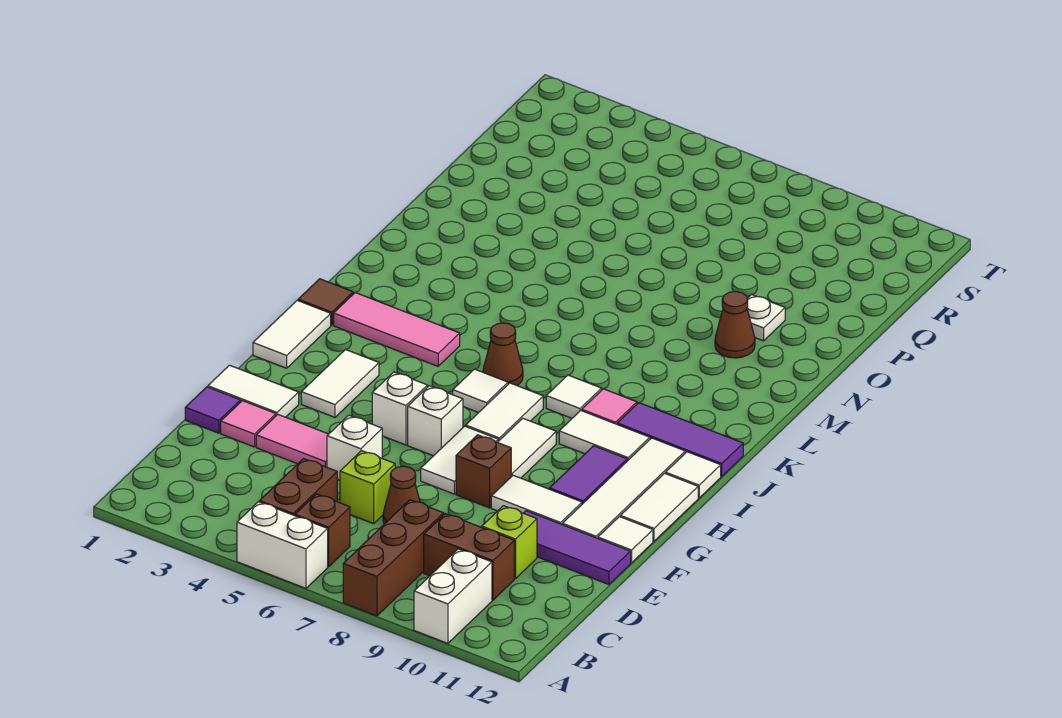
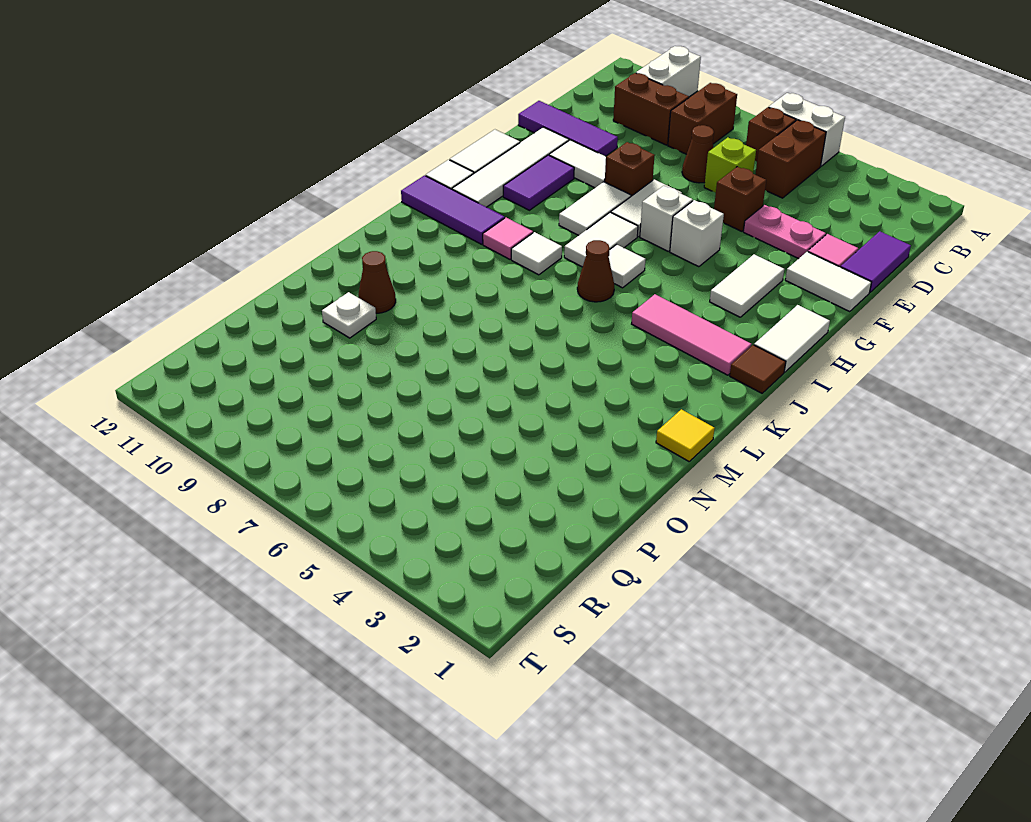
brown brick A8:C8 level 1 -> brown brick B8:C8 level 1
lime brick D10 level 1 -> none
purple tile E1 level 1 -> purple tile D1:E1 level 1
pink tile E3:E4 level 1 -> pink plate E3:E4 level 1
white brick E5 level 1 -> brown brick E5 level 1
white tile F12 level 1 -> none
white tile I9:I10 level 1 -> none
none -> yellow tile M1 level 1

